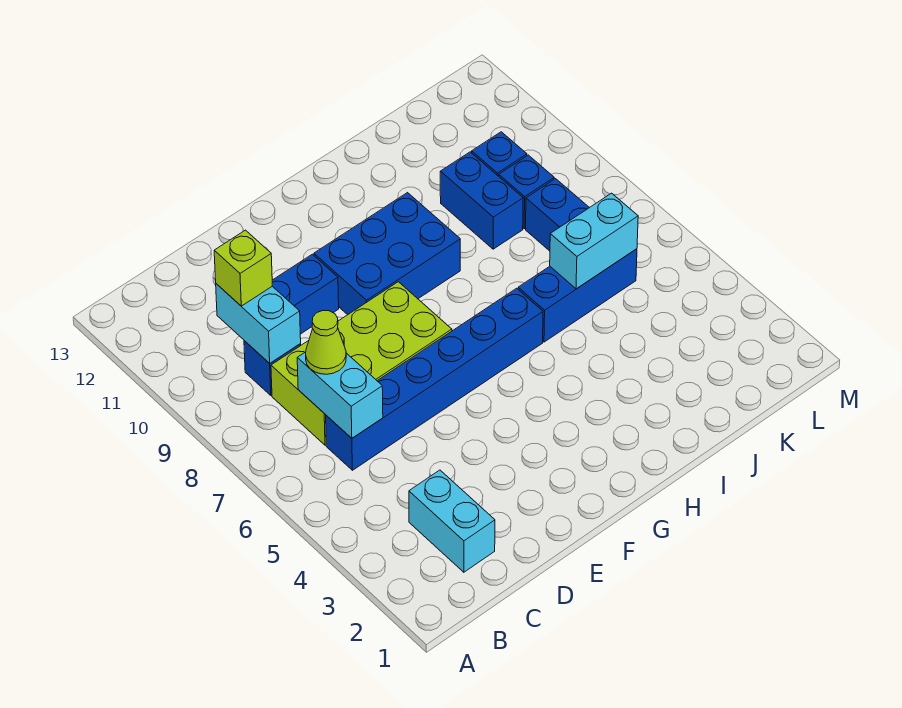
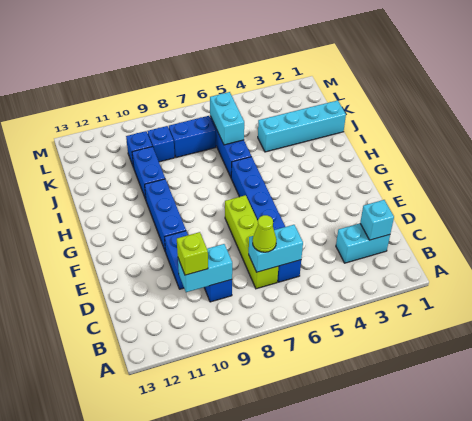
none -> cyan brick C2 level 2
lime brick C7:F8 level 1 -> lime brick C7:F7 level 1
blue brick F9:H10 level 1 -> blue brick F10:H10 level 1
none -> cyan brick J1:J4 level 1
blue brick J9:J10 level 1 -> blue brick I10:J10 level 1

